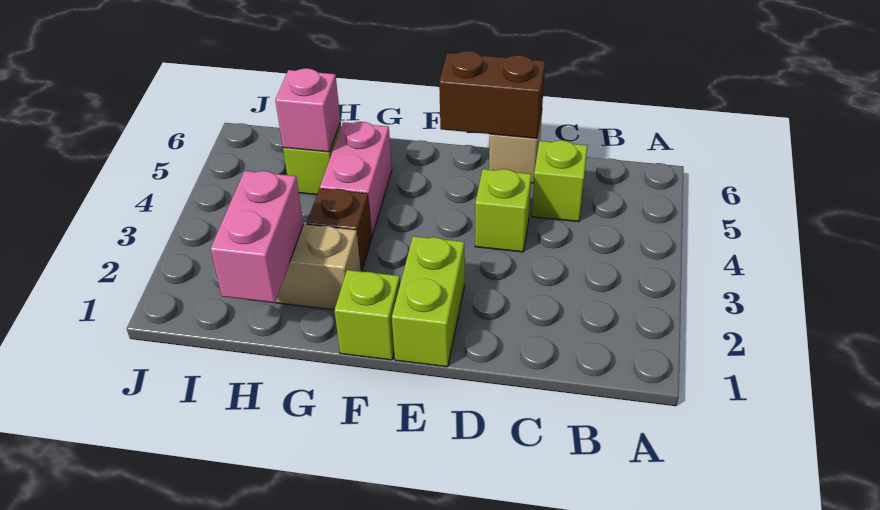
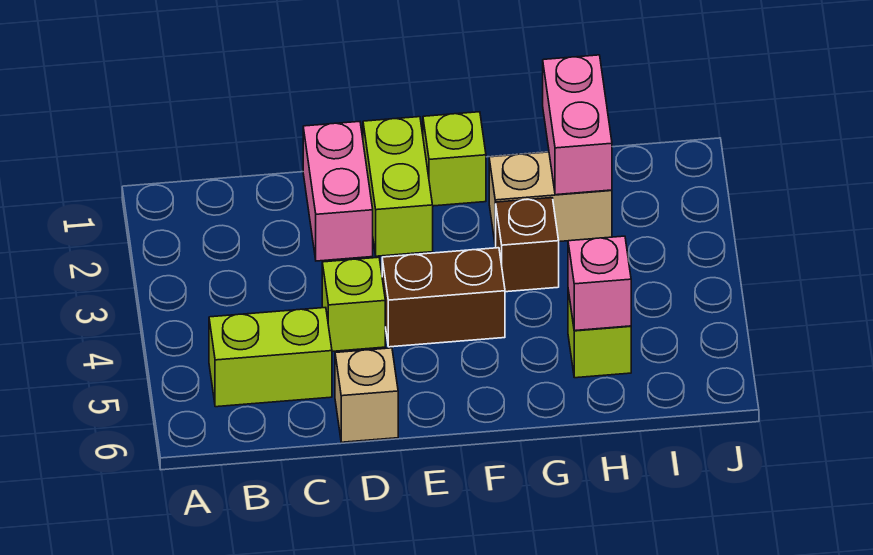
lime brick C5 level 1 -> lime brick B5:C5 level 1
brown brick D6:E6 level 2 -> brown brick E4:F4 level 1
pink brick G4:G5 level 1 -> pink brick D1:D2 level 1

